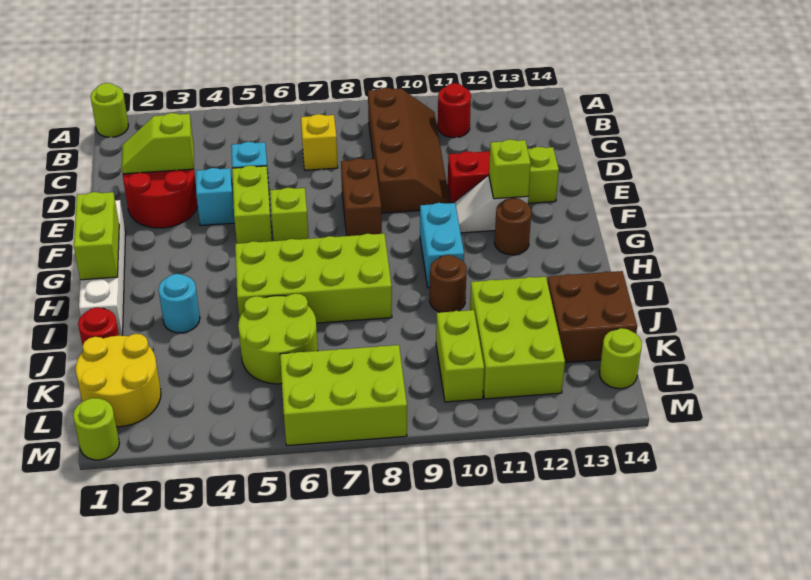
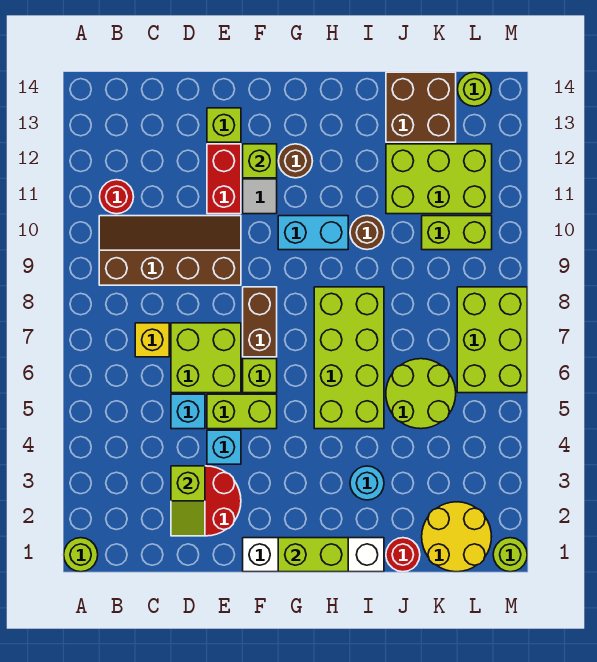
none -> lime brick D6:E7 level 1
brown brick E8:F8 level 1 -> brown brick F7:F8 level 1

